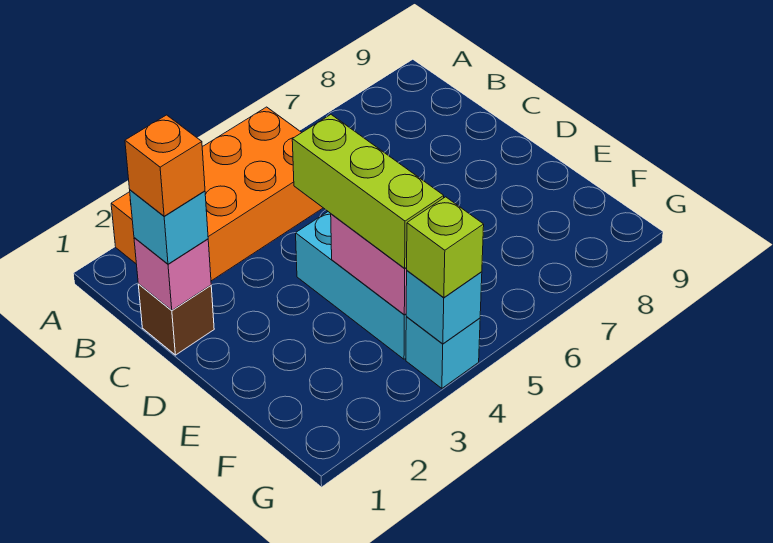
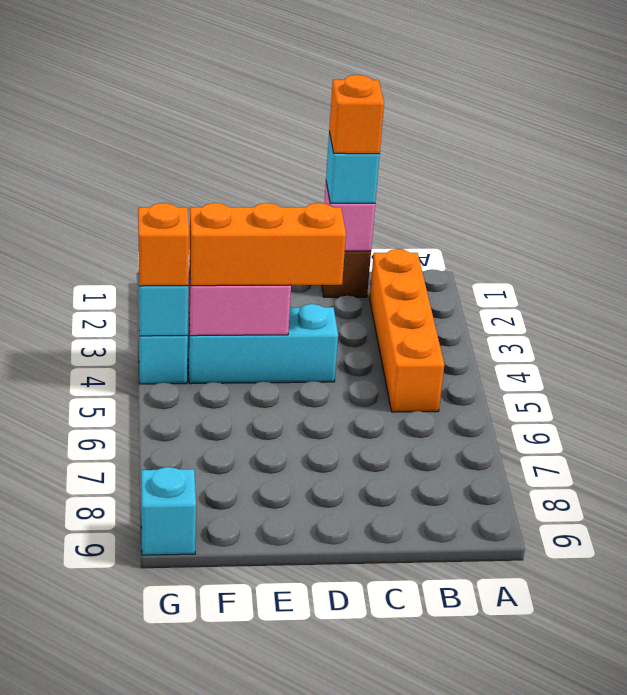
orange brick A2:B5 level 1 -> orange brick B2:B5 level 1
lime brick D4:F4 level 3 -> orange brick D4:F4 level 3
lime brick G4 level 3 -> orange brick G4 level 3
none -> cyan brick G9 level 1

